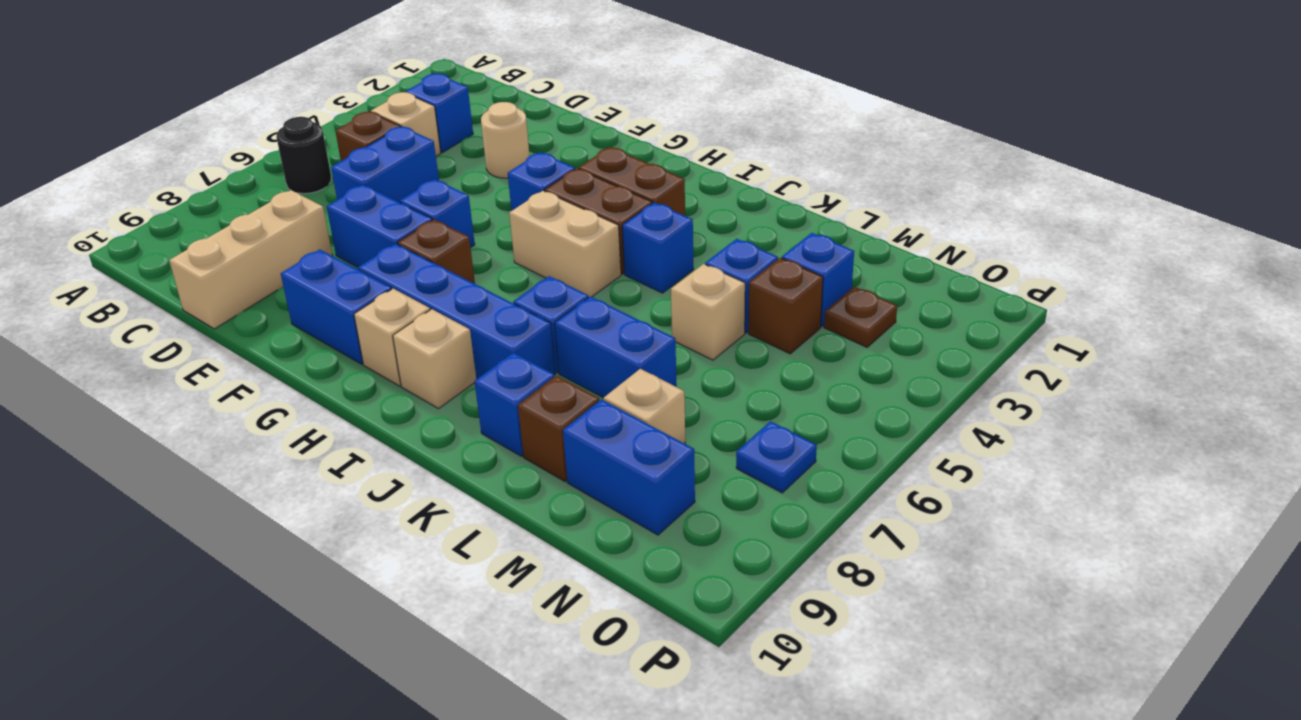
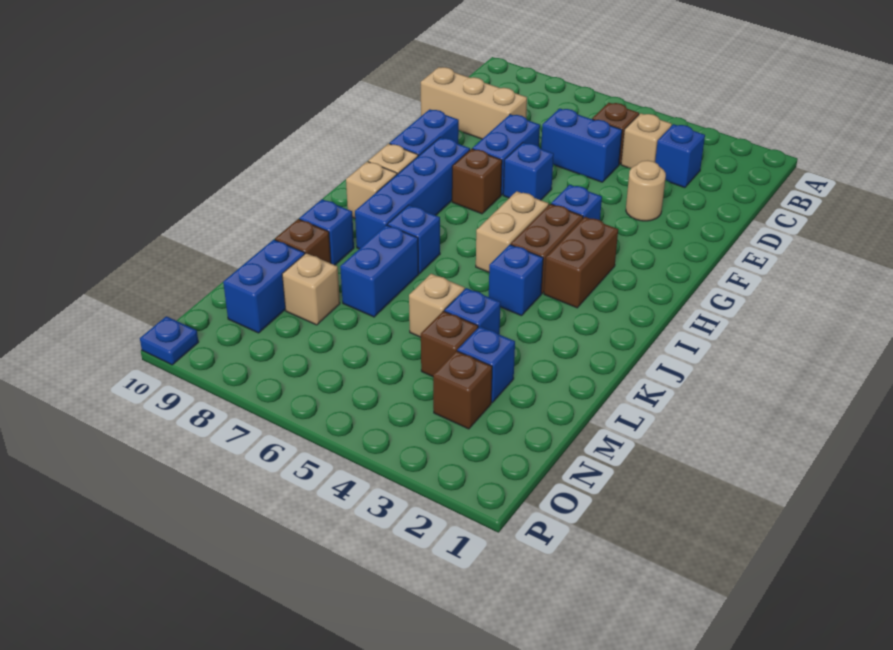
black round brick B6 level 1 -> none
brown plate N3 level 1 -> brown brick N3 level 1
blue plate O7 level 1 -> blue plate P10 level 1

